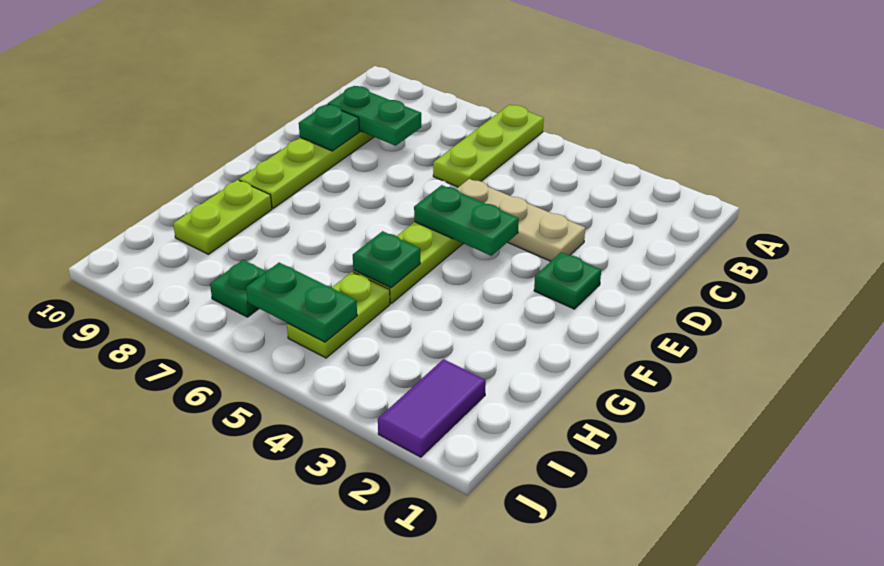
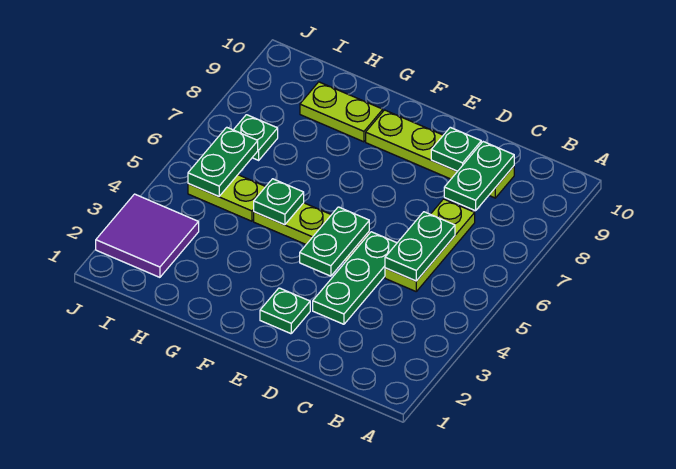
lime plate A6:C6 level 1 -> lime plate C5:C7 level 1
none -> green plate C5:C6 level 2
tan plate D3:D5 level 1 -> green plate D3:D5 level 1
purple tile I2:J2 level 1 -> purple tile I2:J3 level 1

